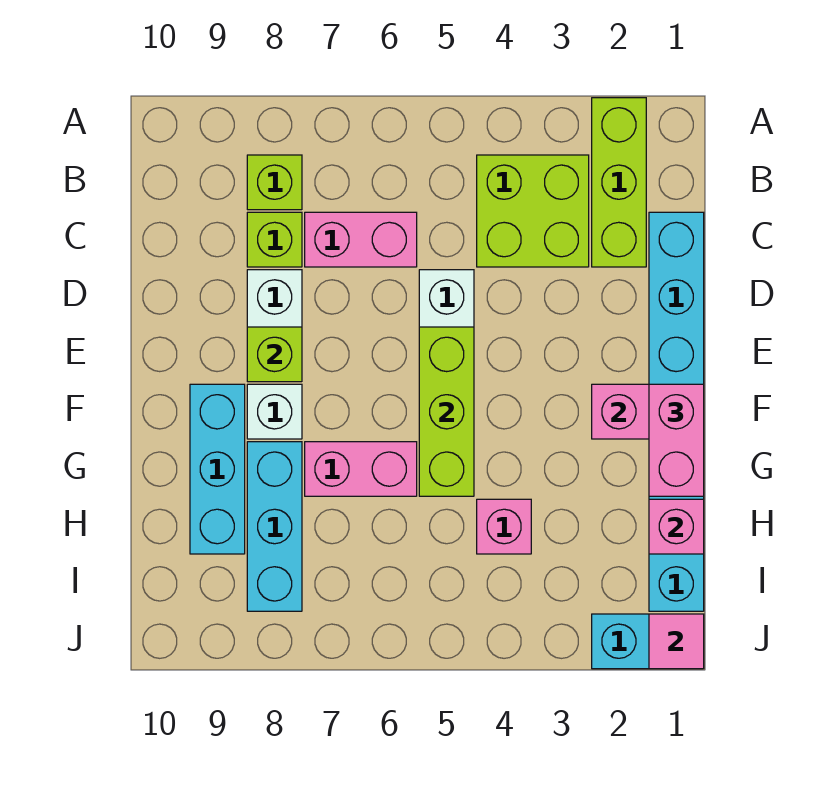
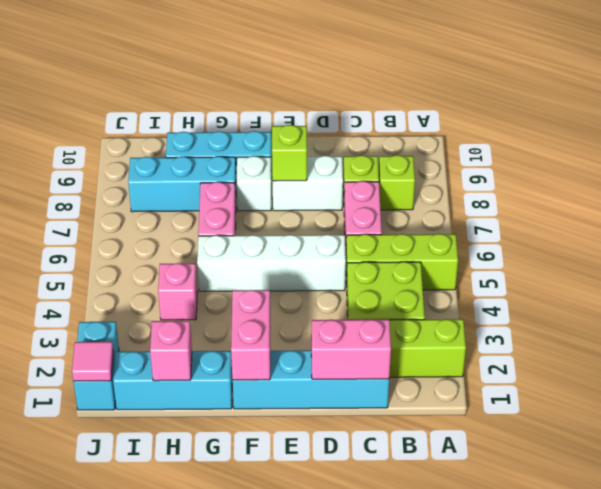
lime brick E5:G5 level 2 -> lime brick A5:C5 level 1
pink brick F1:G1 level 3 -> pink brick C1:D1 level 2

